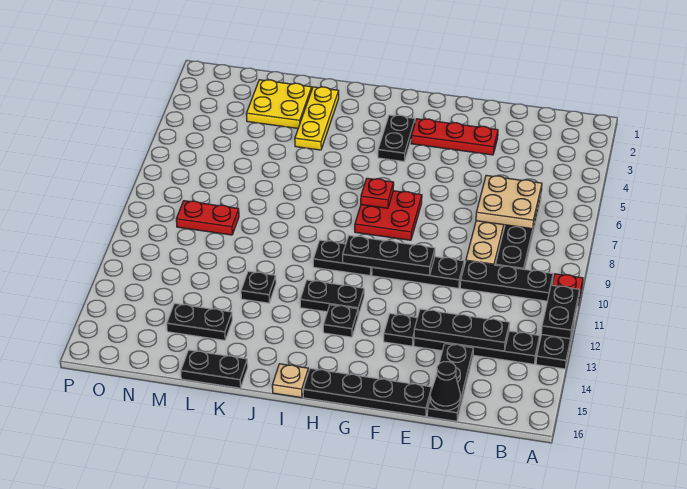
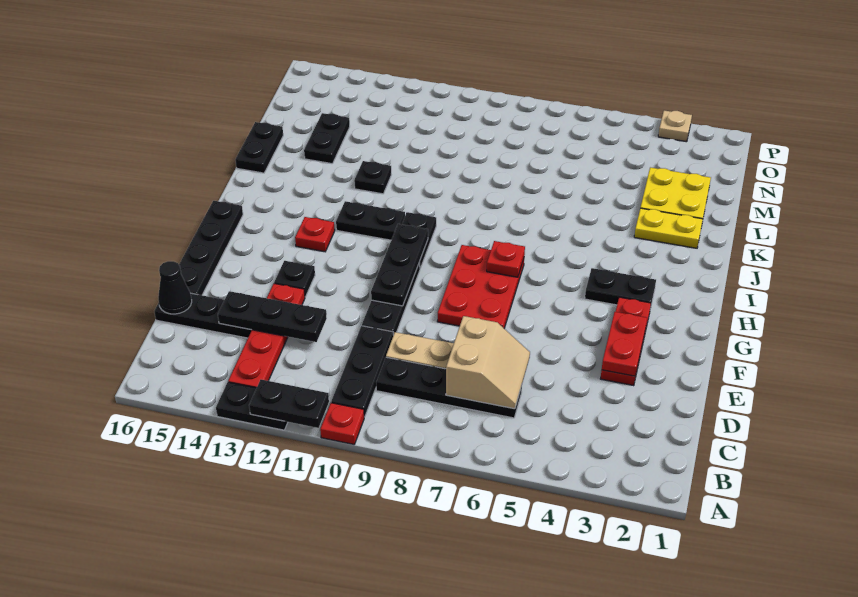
black plate B13:E13 level 1 -> red plate B13:E13 level 1
tan plate C6:D7 level 2 -> tan slope C6:D7 level 2 top 7
black plate C13:E13 level 2 -> black plate D12:D14 level 2
red plate G7:H8 level 1 -> red plate F7:H8 level 1
black plate H12:I12 level 1 -> black plate I11:I12 level 1
black plate H13 level 1 -> red plate H13 level 1
tan plate I16 level 1 -> tan plate P3 level 1
yellow plate K2:K4 level 1 -> yellow plate K2:K3 level 1
red plate M9:N9 level 1 -> red plate E3:F3 level 2

